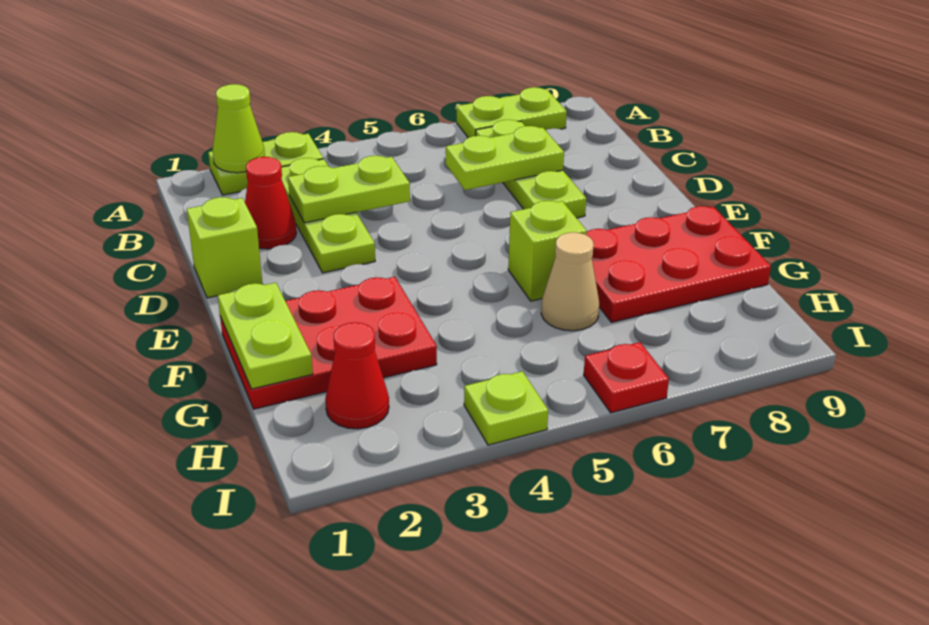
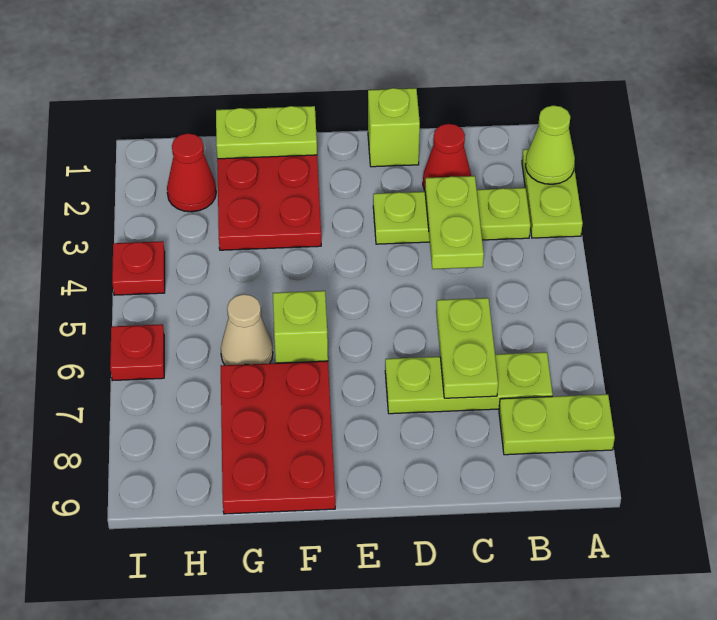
lime plate A7:A8 level 1 -> lime plate A8:B8 level 1
lime plate I4 level 1 -> red plate I4 level 1

